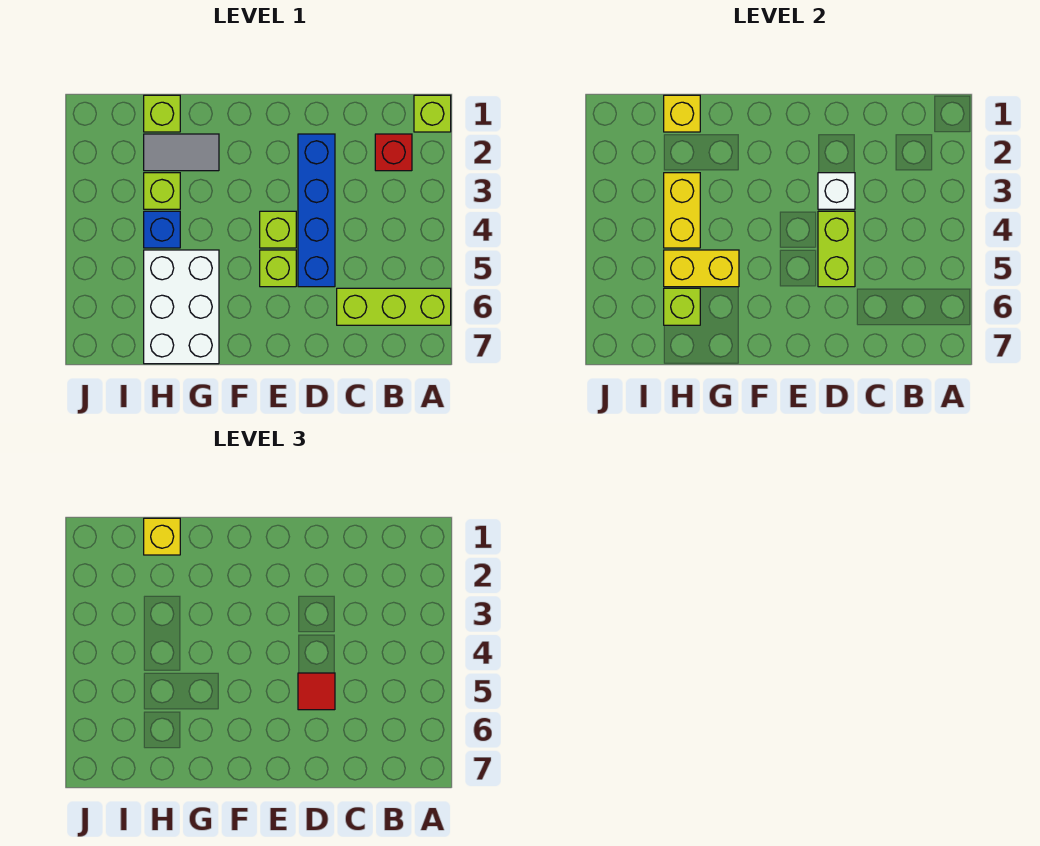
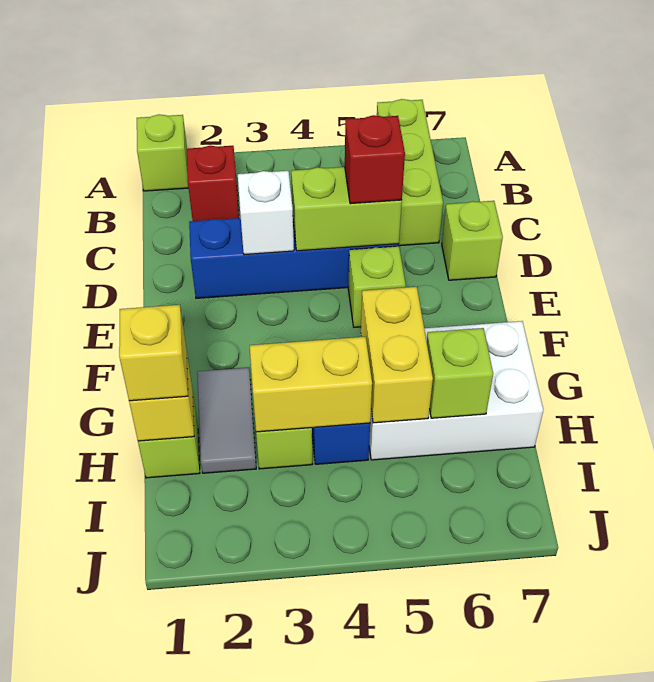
red tile D5 level 3 -> red brick D5 level 3
lime brick E4 level 1 -> lime brick D7 level 1

